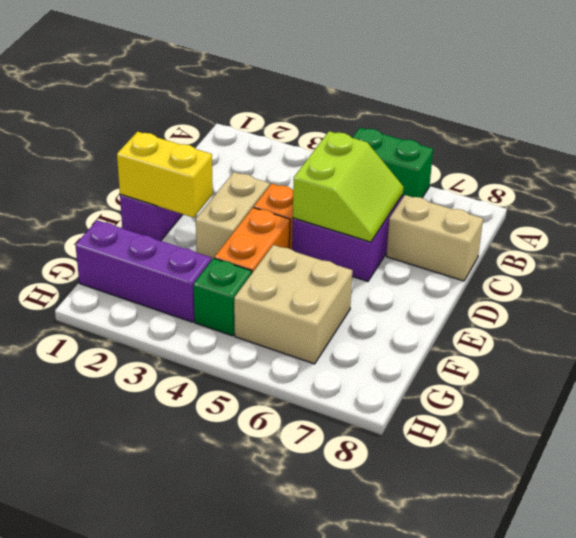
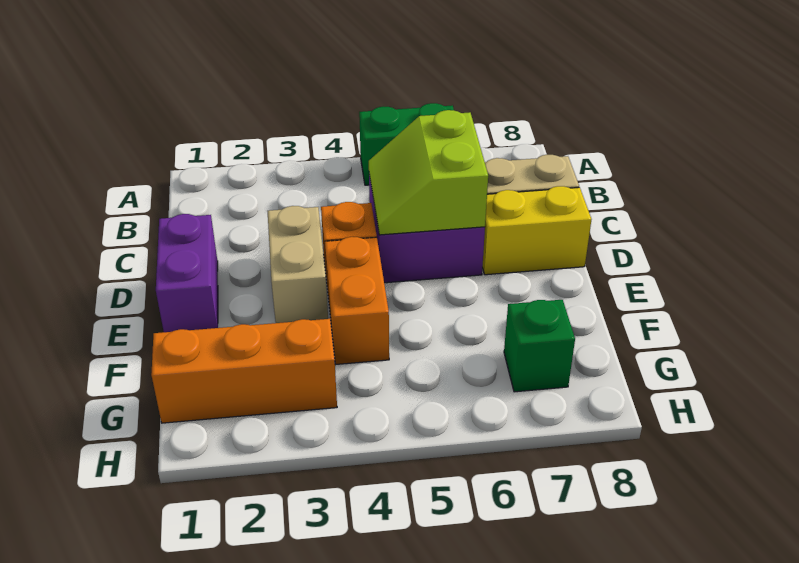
lime slope C5:D6 level 2 top 5 -> lime slope C5:D6 level 2 top 6
yellow brick E1:E2 level 2 -> yellow brick D7:D8 level 1
tan brick F5:G6 level 1 -> none
purple brick G1:G3 level 1 -> orange brick G1:G3 level 1
green brick G4 level 1 -> green brick G7 level 1

